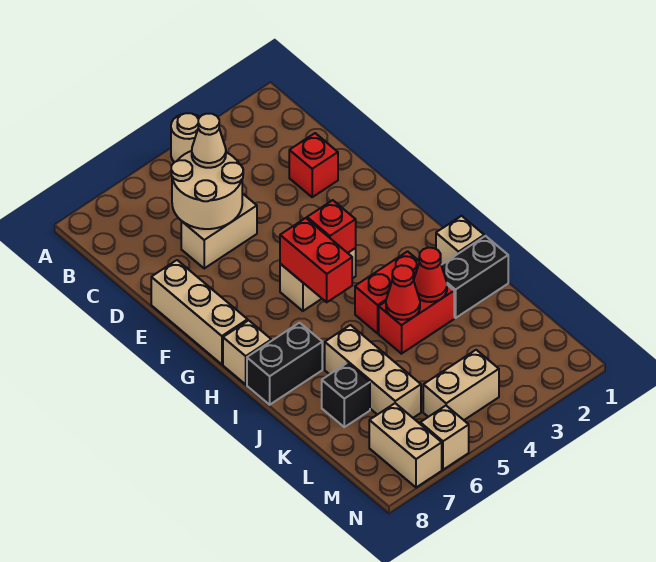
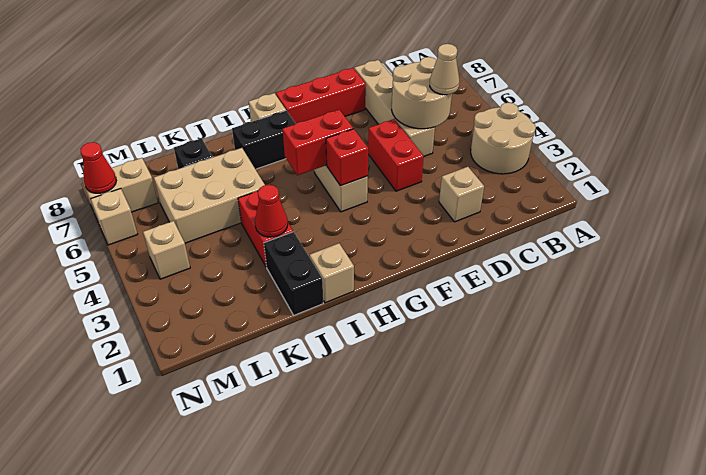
tan round brick A4 level 1 -> tan round brick A3:B4 level 1
red brick D2 level 1 -> tan brick D2 level 1
tan brick D5:D6 level 1 -> tan brick D5:D8 level 1
tan brick E8:G8 level 1 -> red brick E8:G8 level 1
red brick I3:I4 level 1 -> red brick E4:E5 level 1
black brick I7:I8 level 1 -> black brick H7:I7 level 1
red cone J4 level 2 -> red cone N7 level 2
tan brick J6:L6 level 1 -> tan brick J5:L6 level 1
tan brick M4:M5 level 1 -> tan brick M4 level 1

